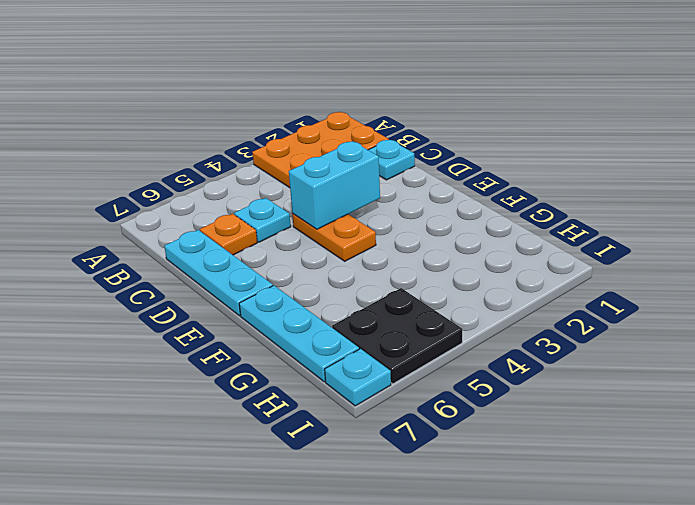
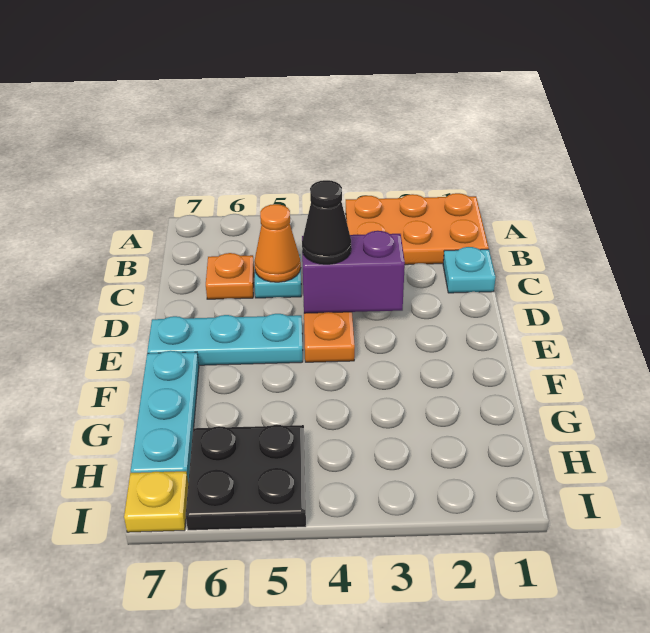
none -> orange cone C5 level 2
cyan plate C7:E7 level 1 -> cyan plate E5:E7 level 1
cyan brick D3:D4 level 2 -> purple brick D3:D4 level 2
none -> black cone D4 level 3
cyan plate I7 level 1 -> yellow plate I7 level 1

